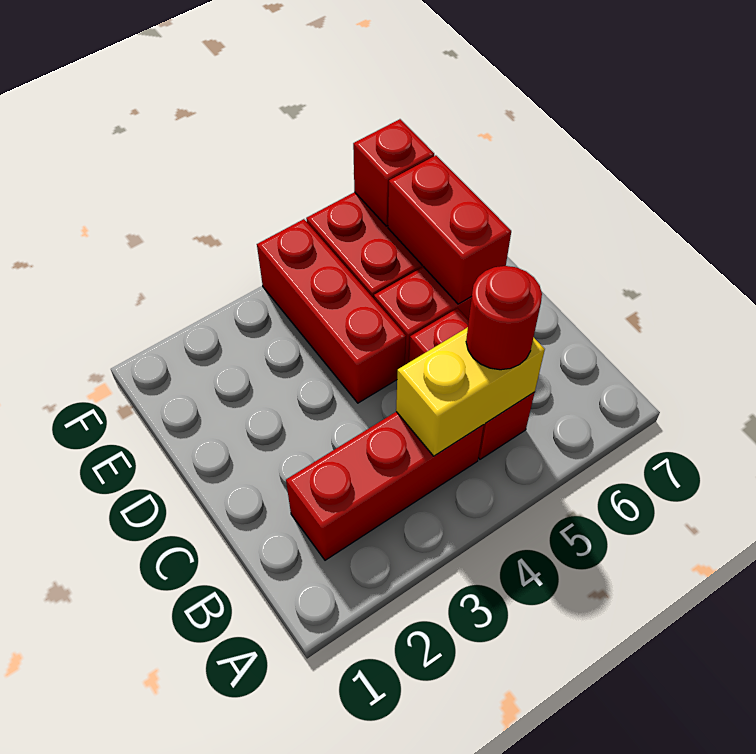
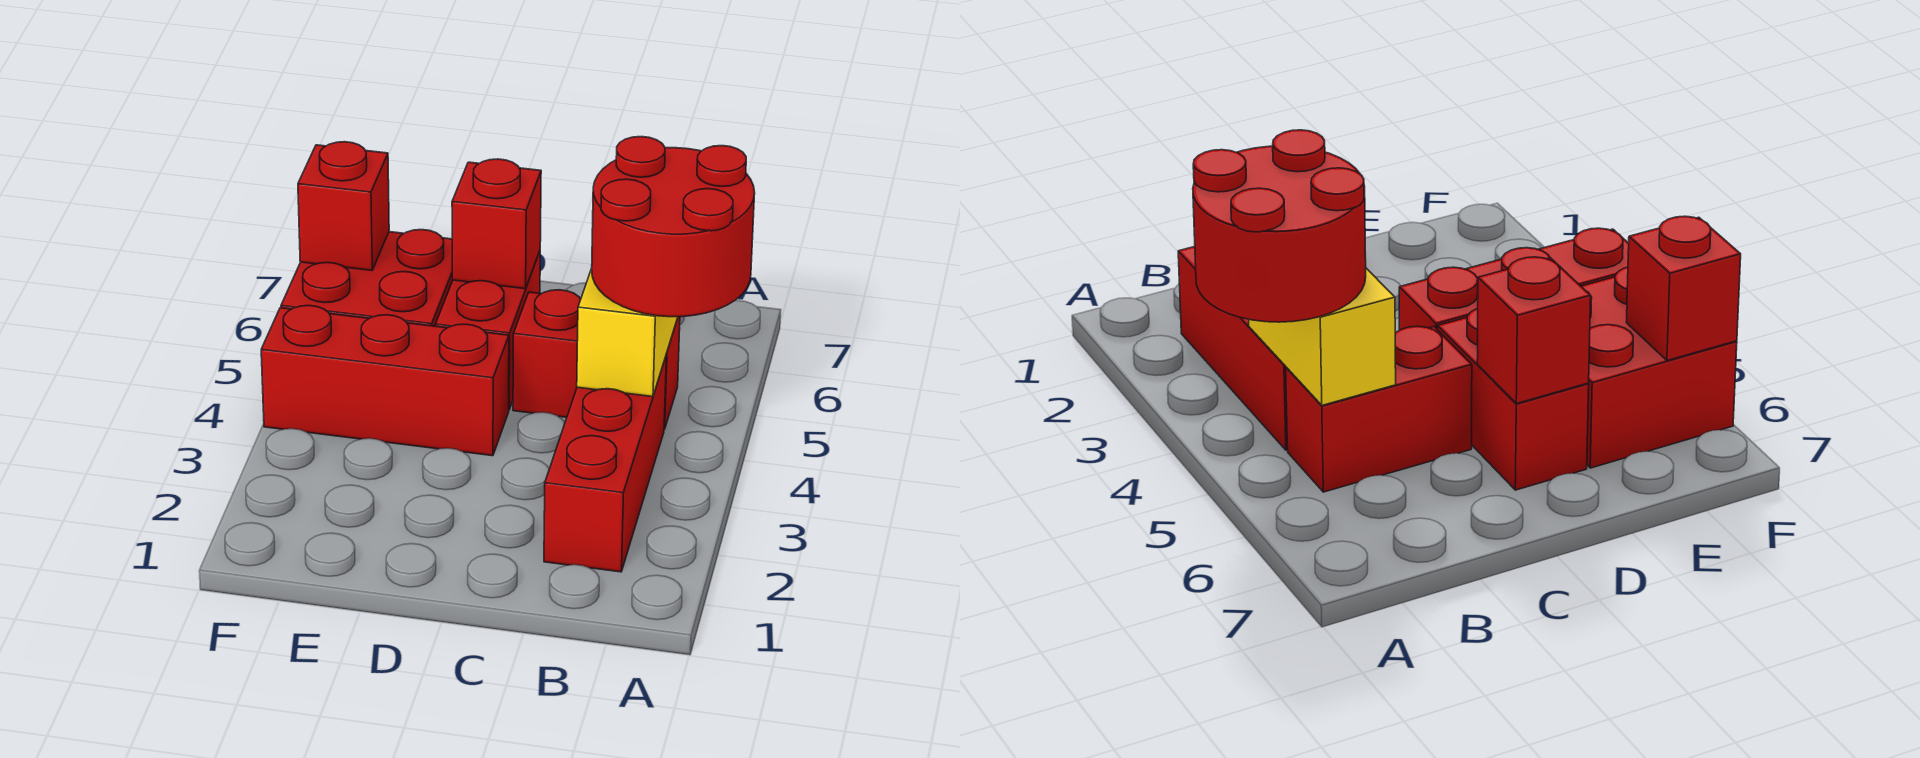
red round brick B5 level 3 -> red round brick A4:B5 level 3
red brick D6:E6 level 2 -> red brick D6 level 2

